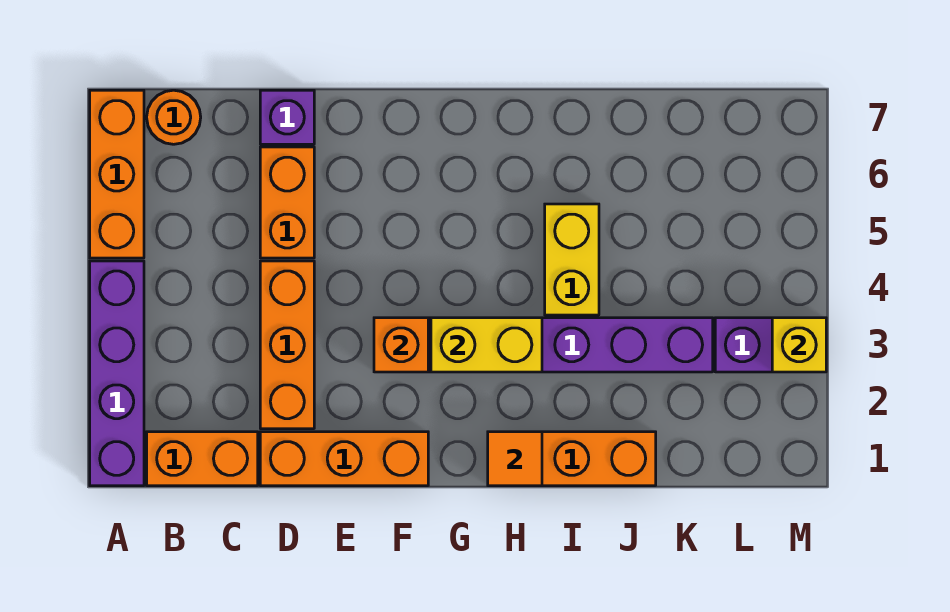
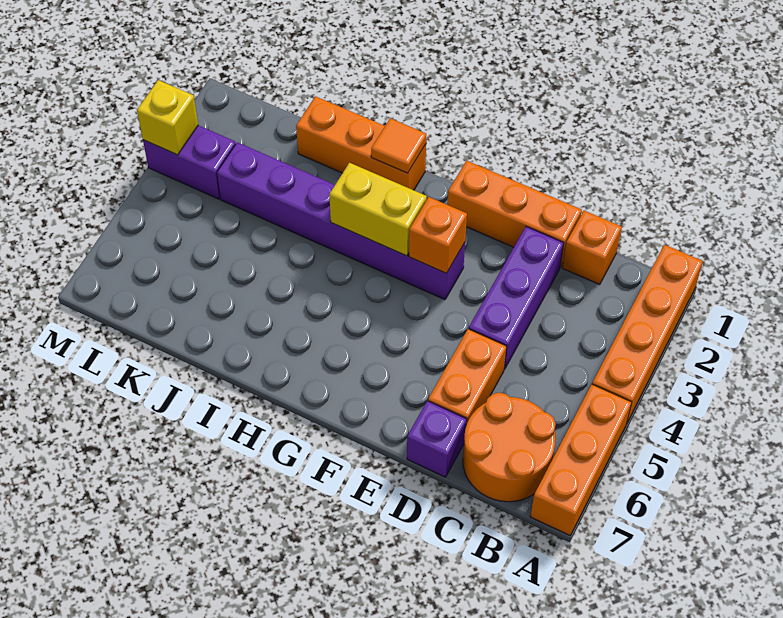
purple brick A1:A4 level 1 -> orange brick A1:A4 level 1
orange brick B1:C1 level 1 -> orange brick C1 level 1
orange round brick B7 level 1 -> orange round brick B6:C7 level 1
orange brick D2:D4 level 1 -> purple brick D2:D4 level 1
yellow brick I4:I5 level 1 -> none

